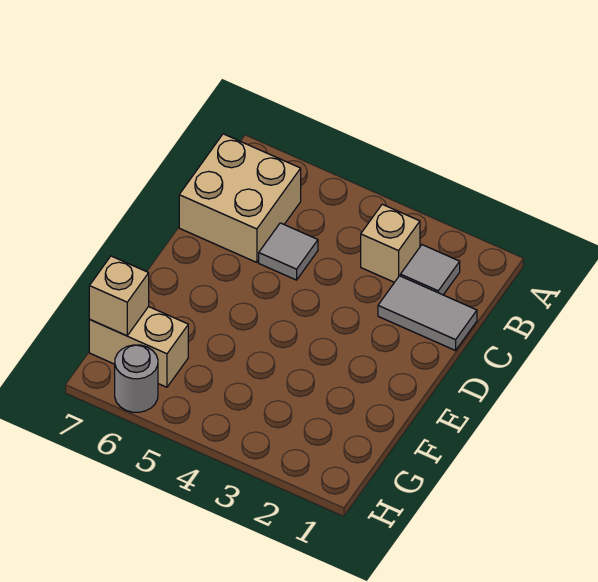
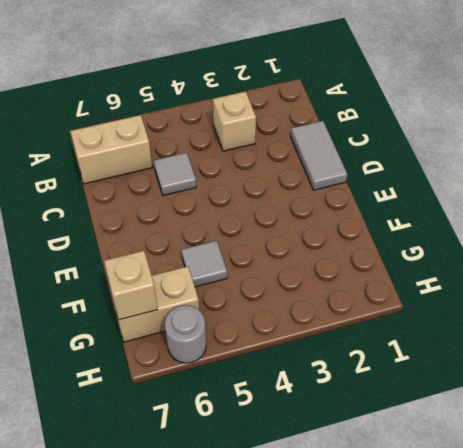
grey tile B2 level 1 -> grey tile F5 level 1
tan brick B6:C7 level 1 -> tan brick B6:B7 level 1
grey tile C1:C2 level 1 -> grey tile C1:D1 level 1

